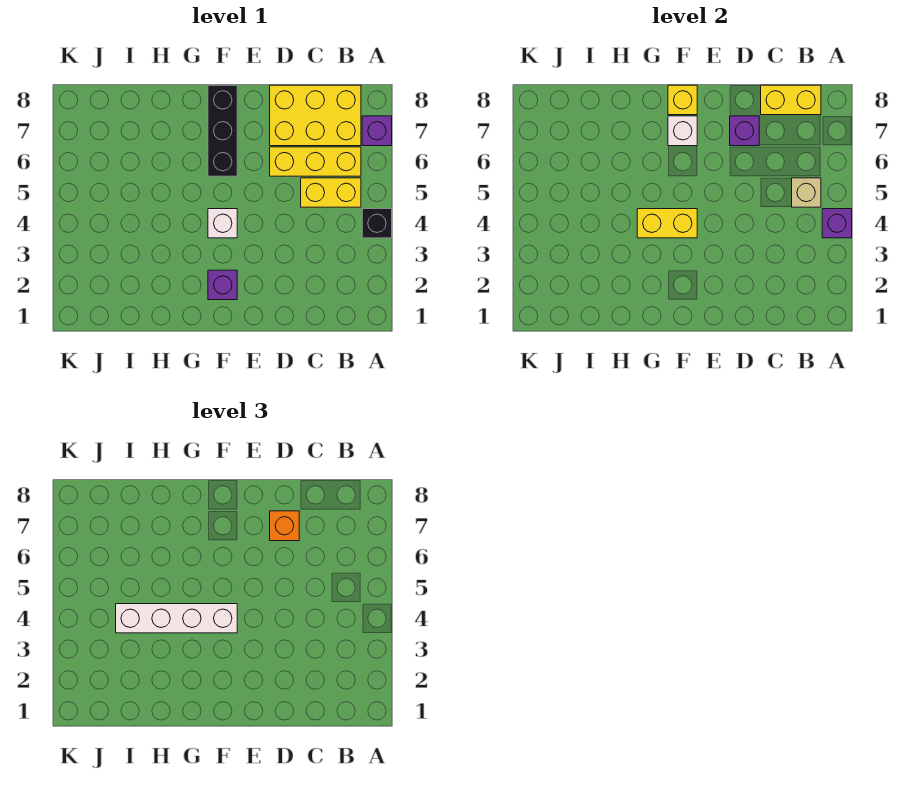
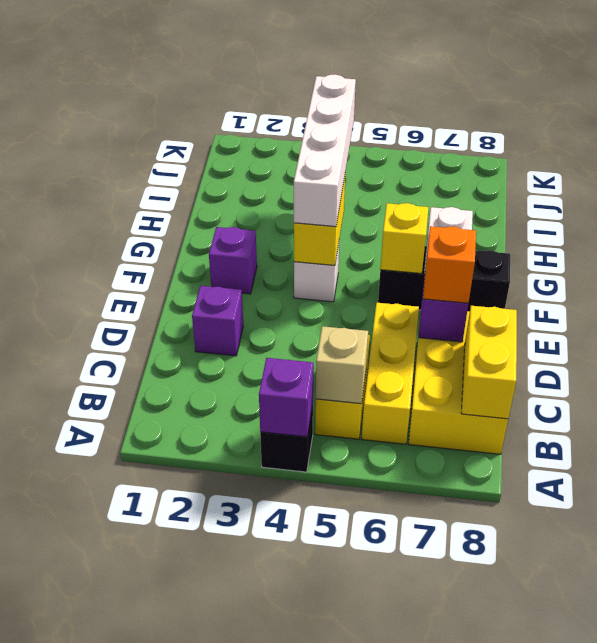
purple brick A7 level 1 -> purple brick D2 level 1
yellow brick F8 level 2 -> yellow brick F6 level 2

